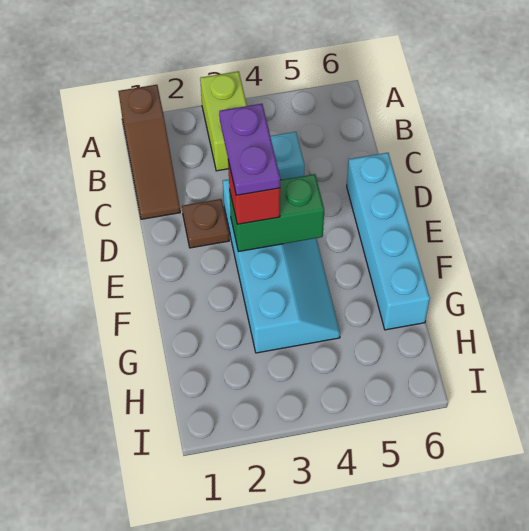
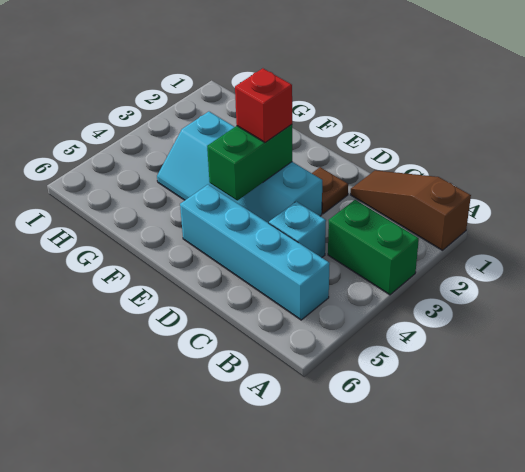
lime brick A3:B3 level 1 -> green brick A3:B3 level 1
purple plate D3:E3 level 4 -> none
cyan brick D6:G6 level 1 -> cyan brick B5:E5 level 1

